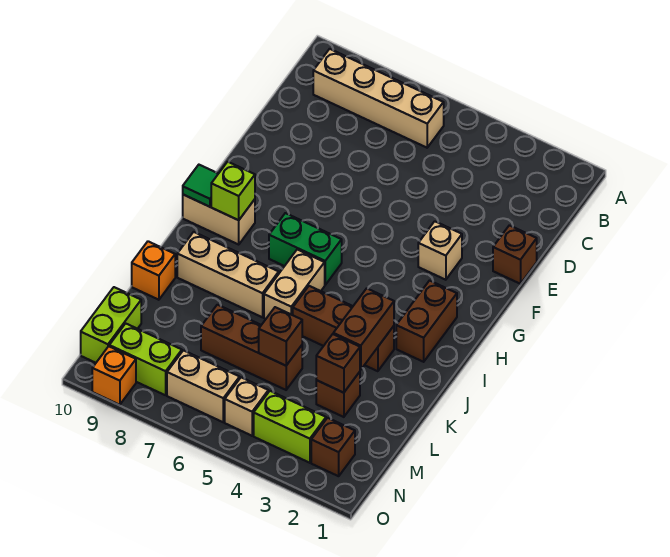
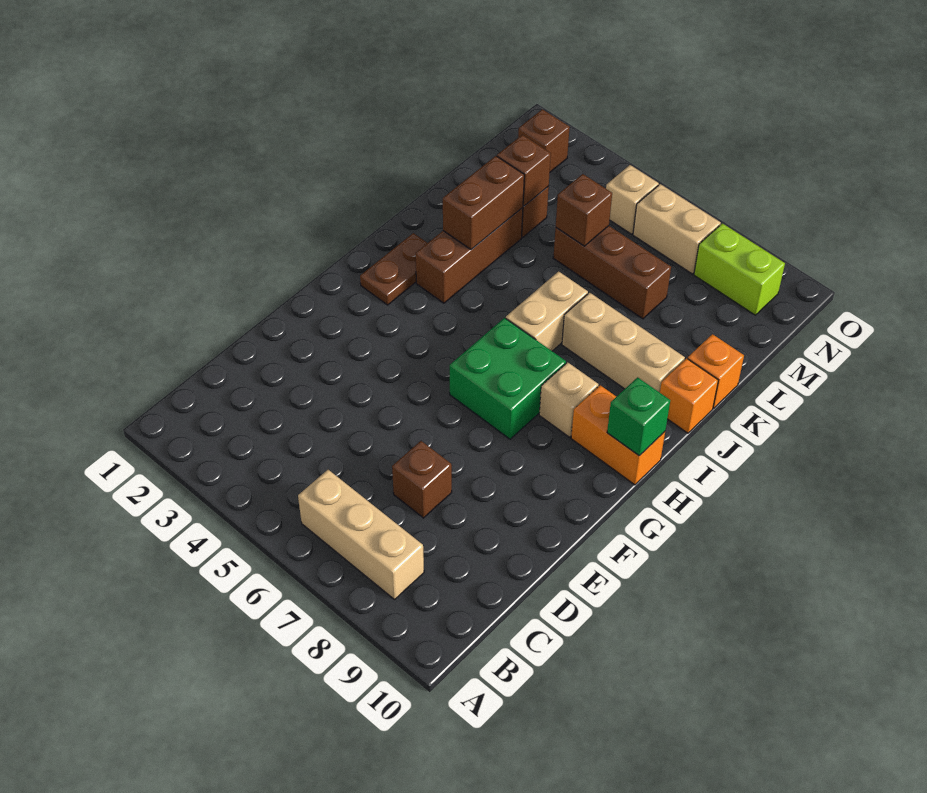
tan brick B6:B9 level 1 -> tan brick B6:B8 level 1
brown brick E1 level 1 -> brown brick D7 level 1
tan brick F3 level 1 -> tan brick H8 level 1
brown brick H2:I2 level 1 -> brown plate H2:I2 level 1
green brick H6:H7 level 1 -> green brick G6:H7 level 1
tan brick H9:H10 level 1 -> orange brick H9:H10 level 1
lime brick H9 level 2 -> none
green tile H10 level 2 -> green brick H10 level 2
brown brick J3:J5 level 1 -> brown brick I3:K3 level 1
lime brick M10:N10 level 1 -> none
lime brick N3:N4 level 1 -> none
orange brick O9 level 1 -> orange brick J10 level 1

